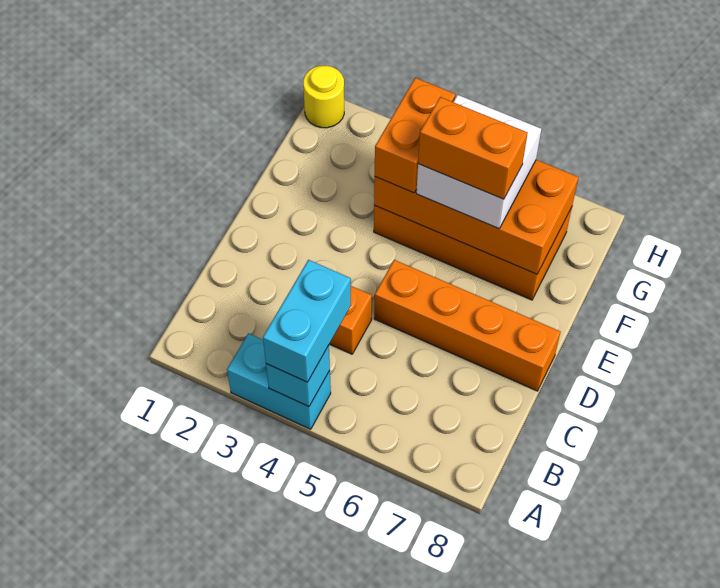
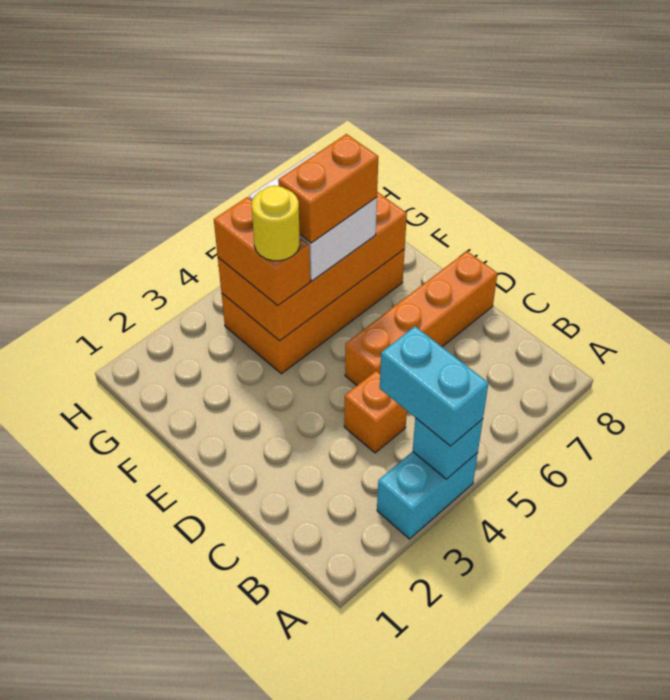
yellow round brick H1 level 1 -> yellow round brick F4 level 4

